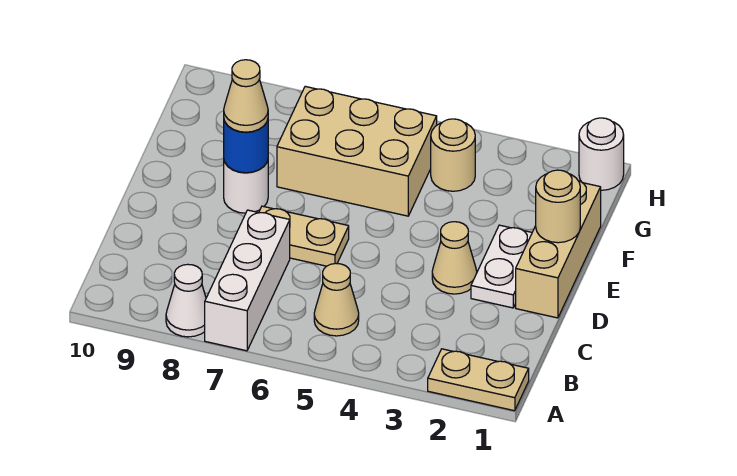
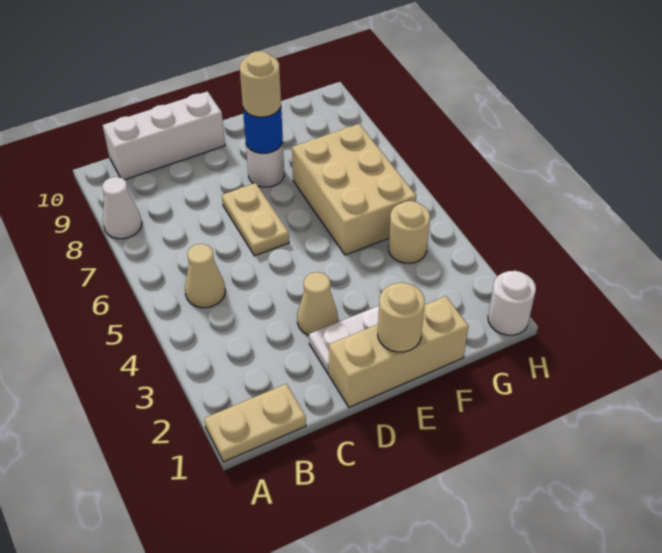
tan plate A1:A2 level 1 -> tan plate A1:B1 level 1
white brick A7:C7 level 1 -> white brick B10:D10 level 1
tan cone E8 level 3 -> tan round brick E8 level 3

